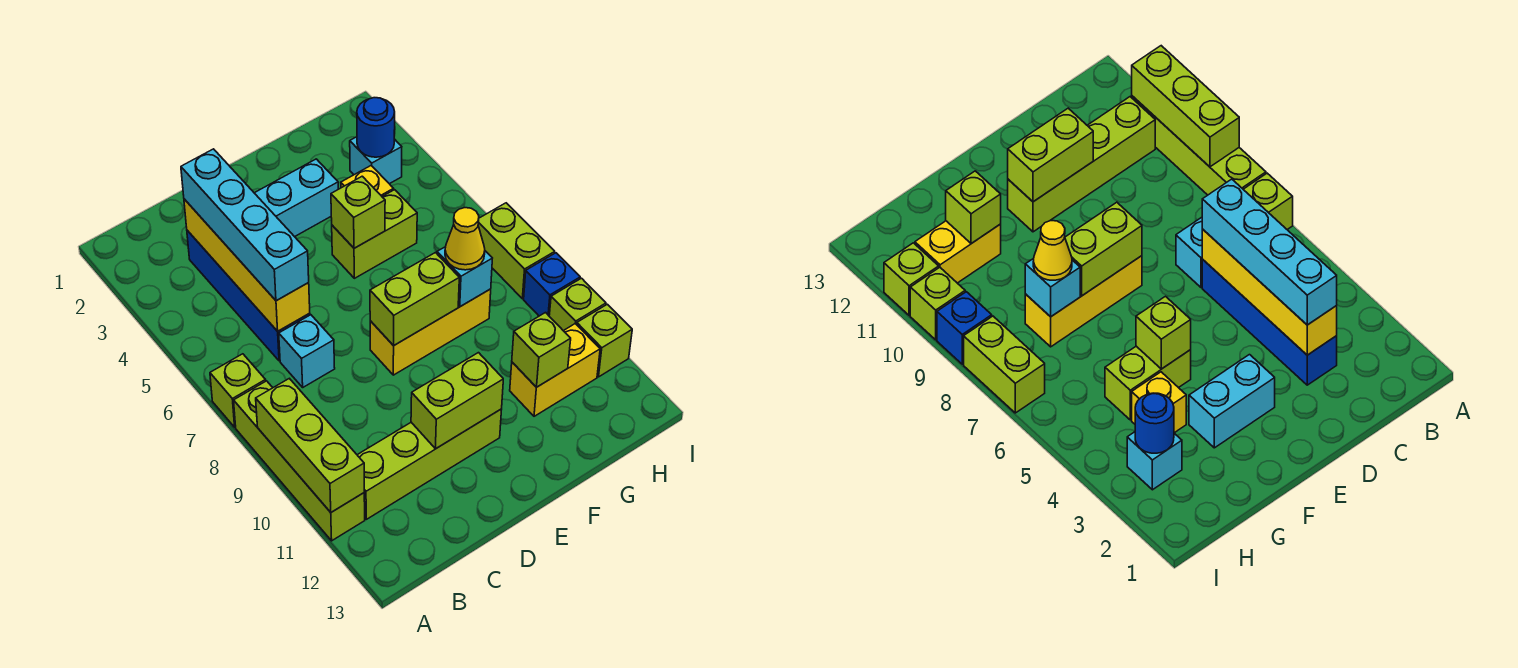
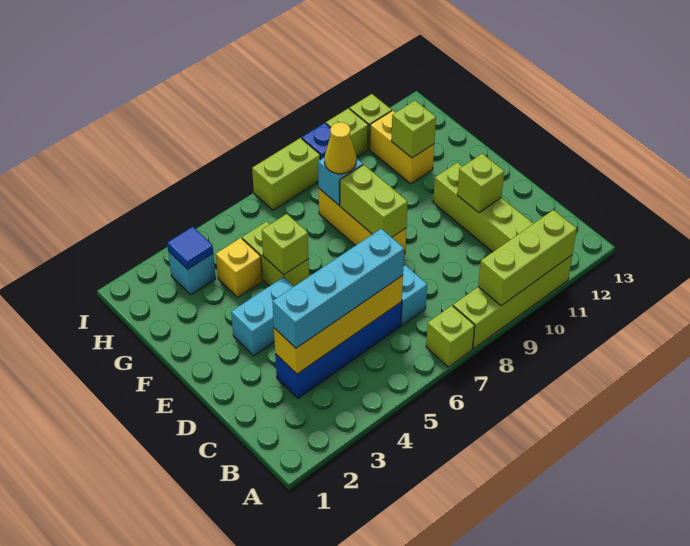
lime brick D11:E11 level 2 -> lime brick D11 level 2
cyan brick E3:F3 level 1 -> cyan brick E3:E4 level 1
blue round brick H3 level 2 -> blue tile H3 level 2

